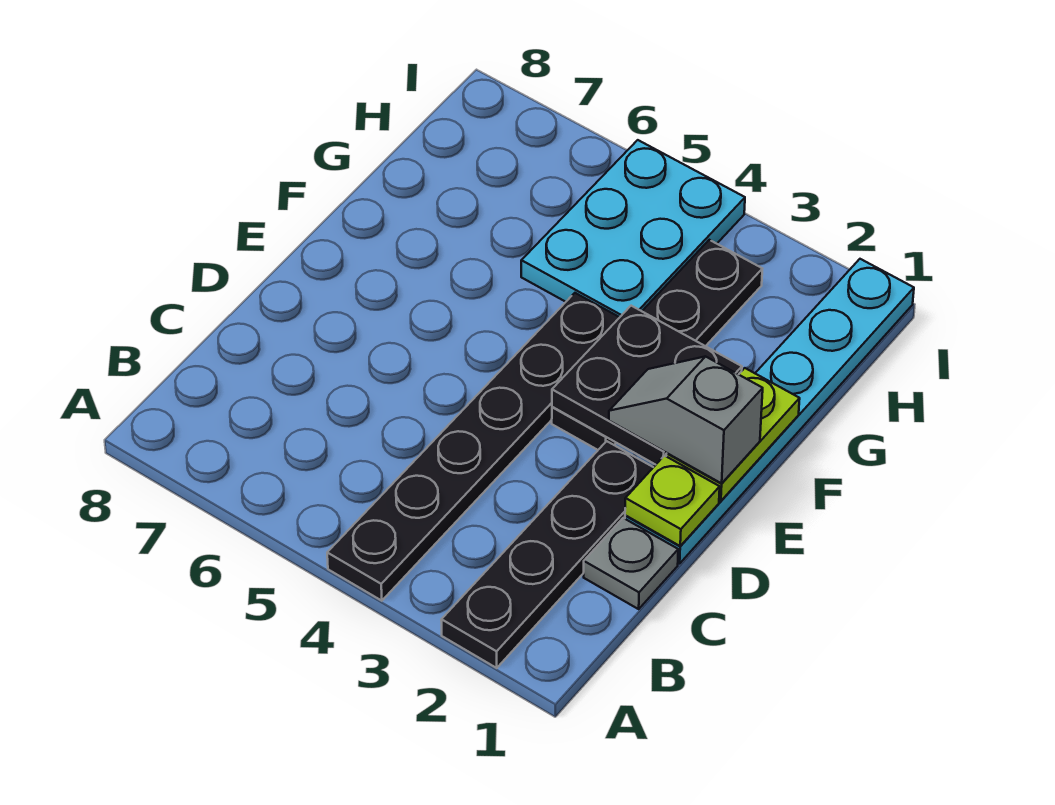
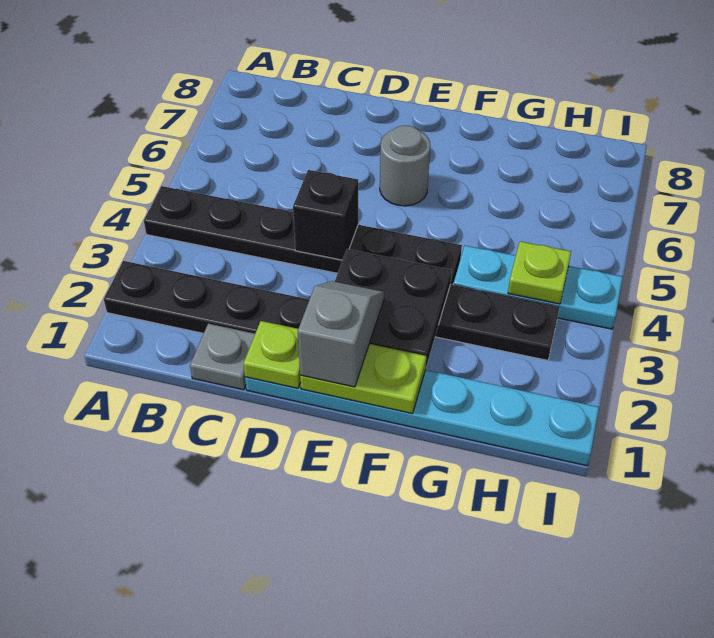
none -> black brick D4 level 2
none -> grey round brick E6 level 1
cyan plate G4:I5 level 1 -> cyan plate G4:I4 level 1
none -> lime plate H4 level 2

